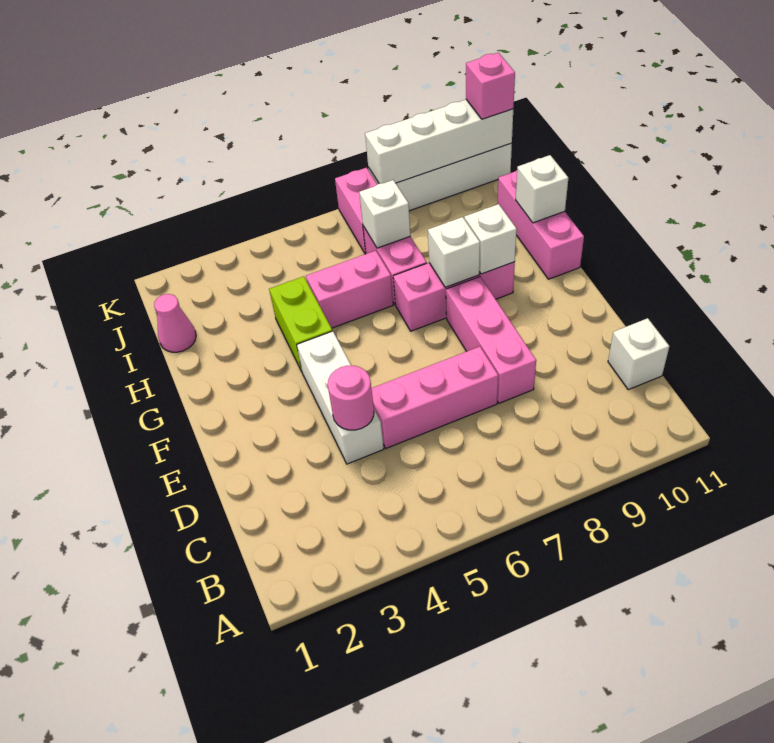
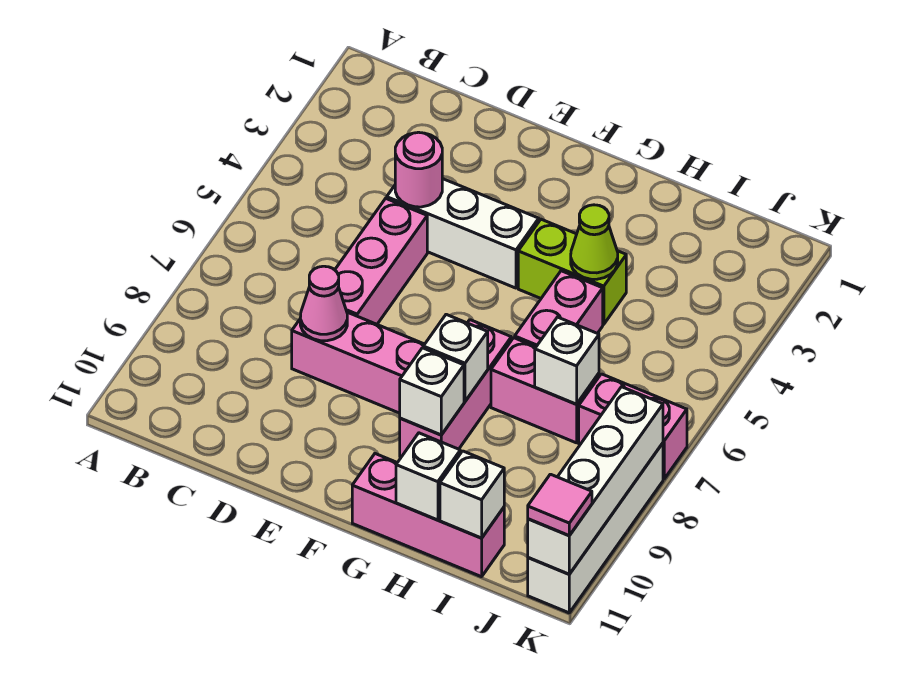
white brick C11 level 1 -> white brick I11 level 2
none -> lime cone H4 level 2
pink cone I1 level 1 -> pink cone D8 level 2
pink brick K11 level 3 -> pink tile K11 level 3

